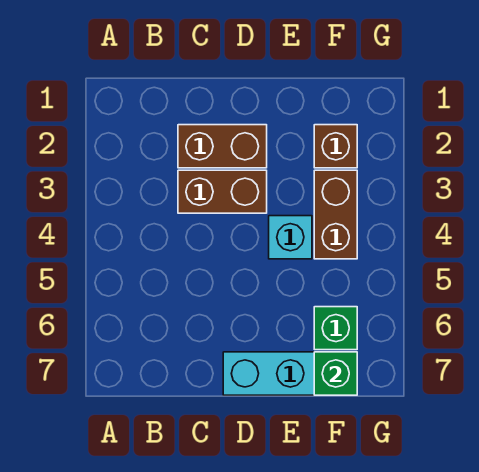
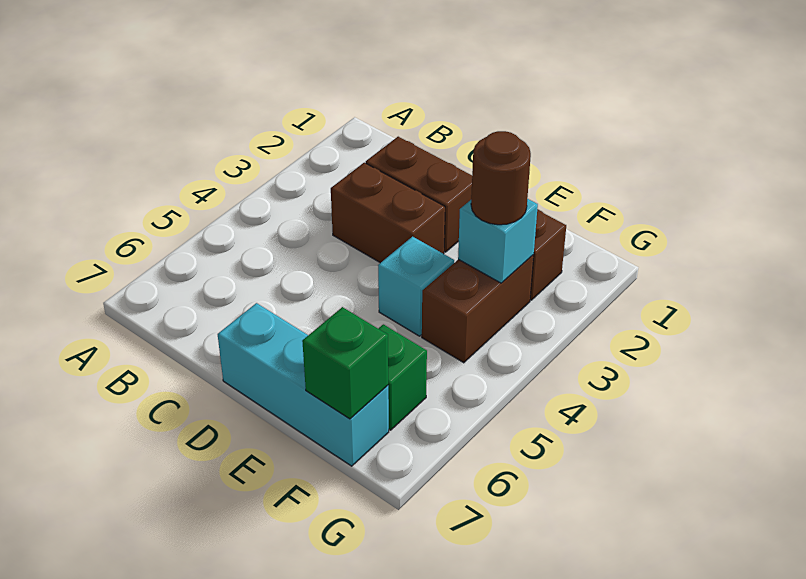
none -> cyan brick F3 level 2
none -> brown round brick F3 level 3

